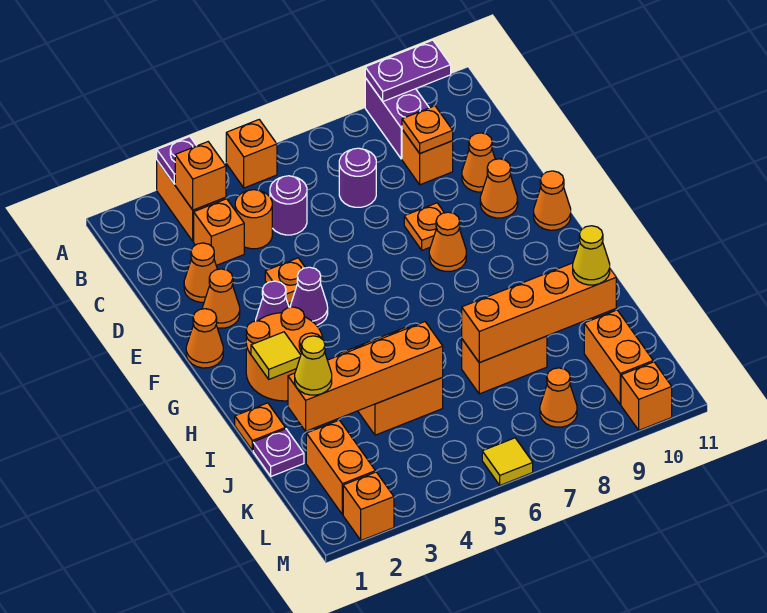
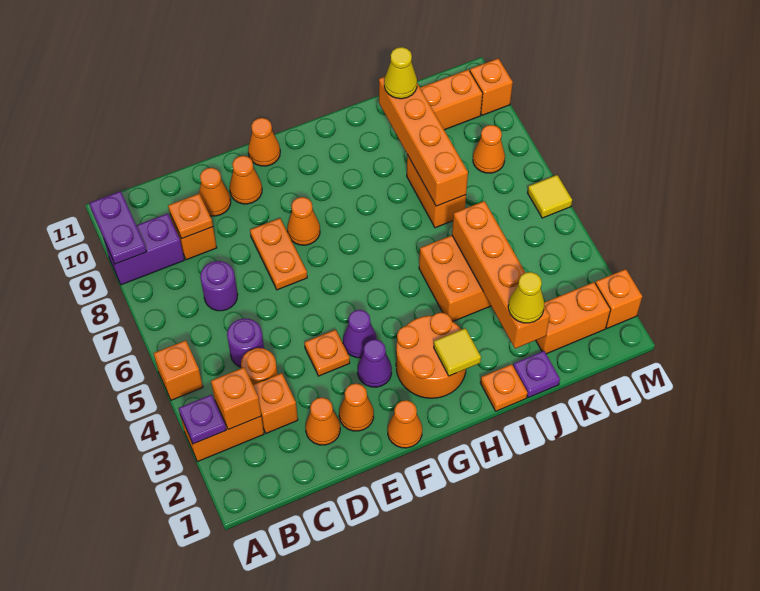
orange plate E8 level 1 -> orange plate E7:E8 level 1

